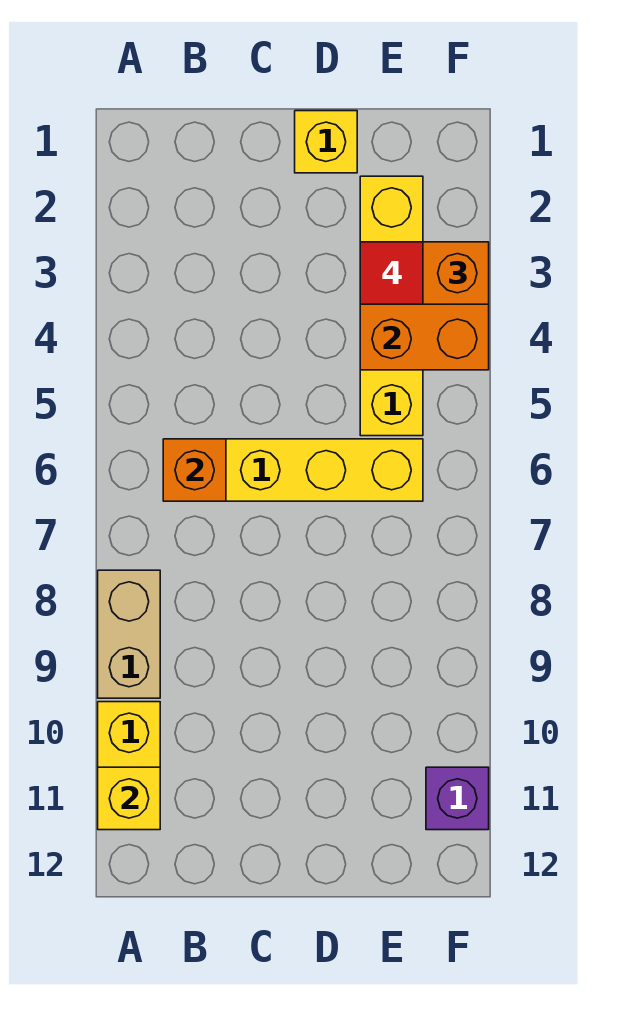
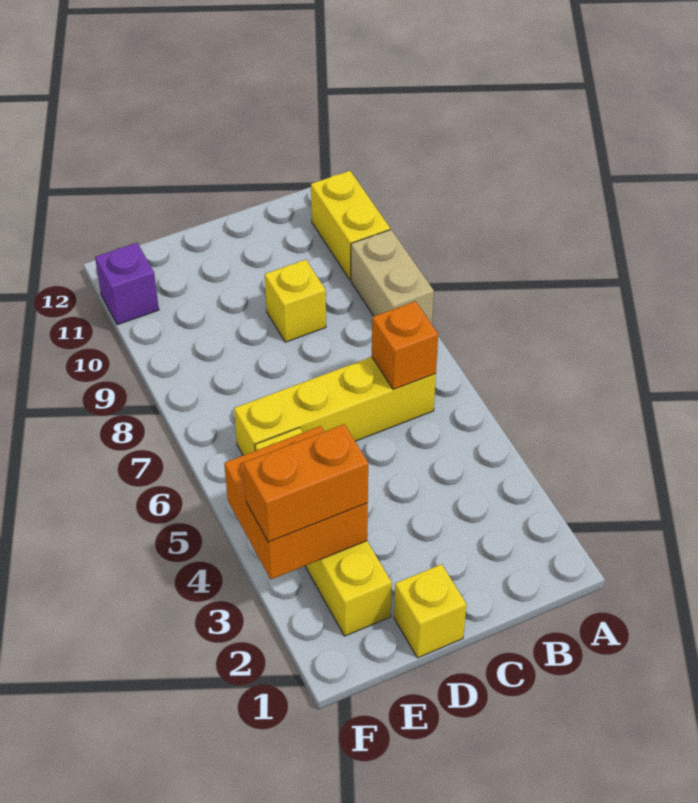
yellow brick A11 level 2 -> yellow brick C9 level 1
red tile E3 level 4 -> none

